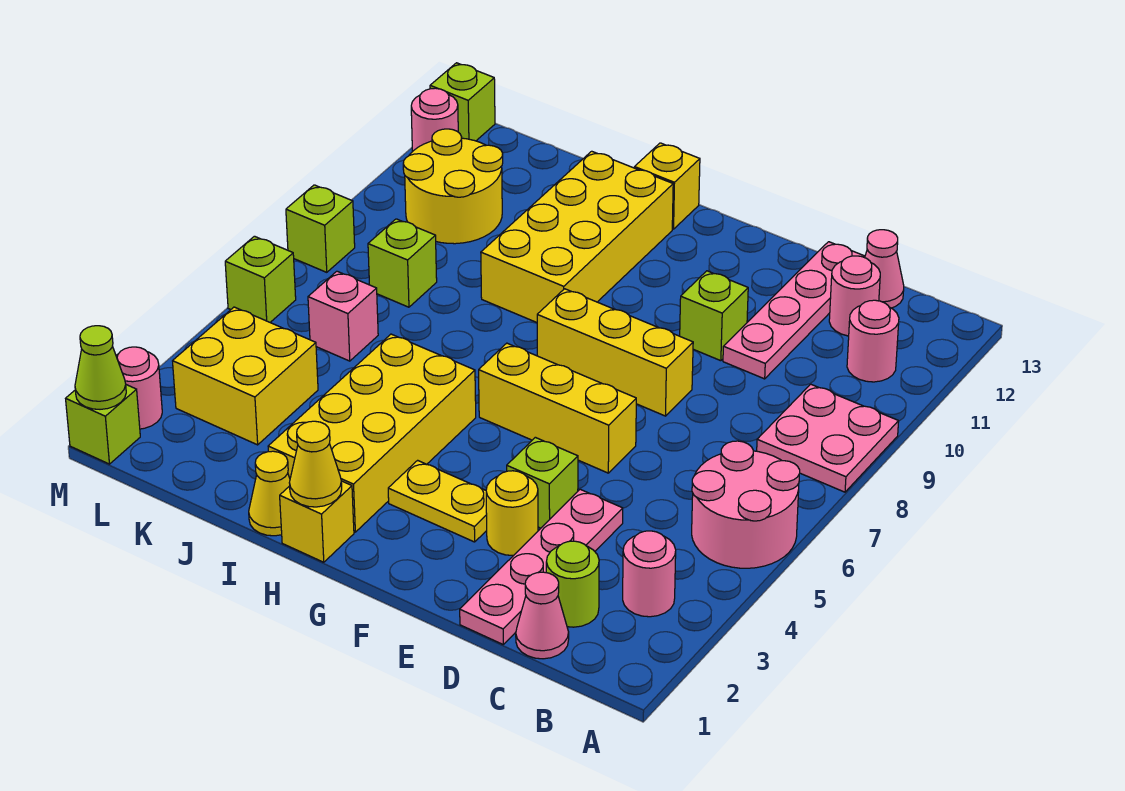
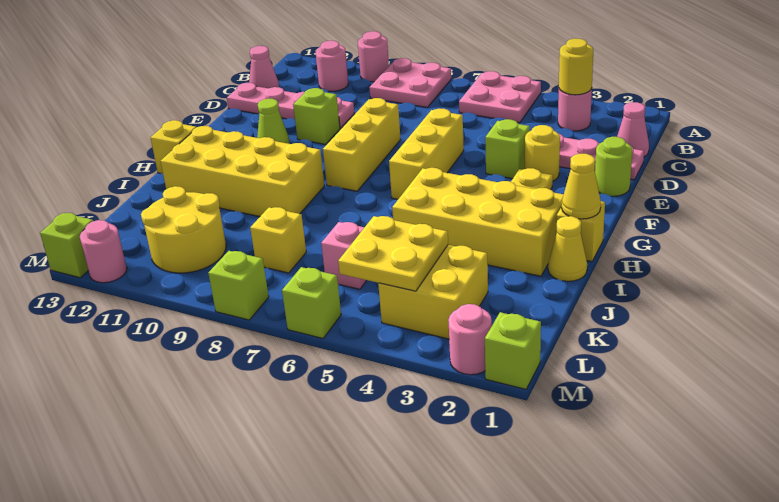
pink round brick A5:B6 level 1 -> pink plate A5:B6 level 1
none -> yellow round brick B3 level 2
lime round brick C2 level 1 -> lime round brick E1 level 1
pink round brick C12 level 1 -> pink round brick A10 level 1
none -> yellow plate K4:L5 level 2
lime brick K8 level 1 -> yellow brick K8 level 1
lime cone M1 level 2 -> lime cone F11 level 1

